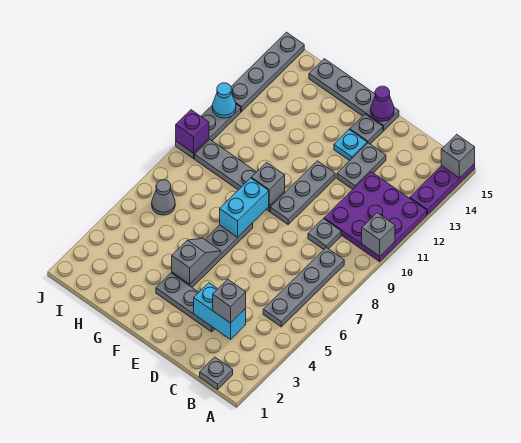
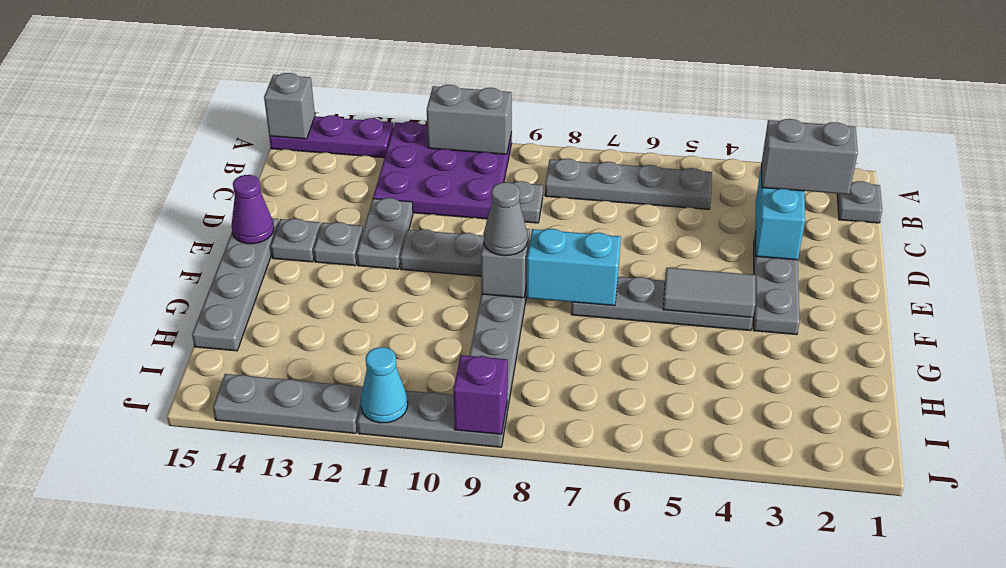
grey brick A10 level 2 -> grey brick A10:A11 level 2
grey brick C3 level 3 -> grey brick C2:C3 level 3
grey plate D12:D13 level 1 -> grey plate D12:E12 level 1
cyan plate E13 level 1 -> grey plate E13 level 1
grey slope F4:F5 level 2 top 4 -> grey tile F4:F5 level 2
grey cone I6 level 1 -> grey cone F9 level 3
grey plate J12:J15 level 1 -> grey plate J12:J14 level 1

